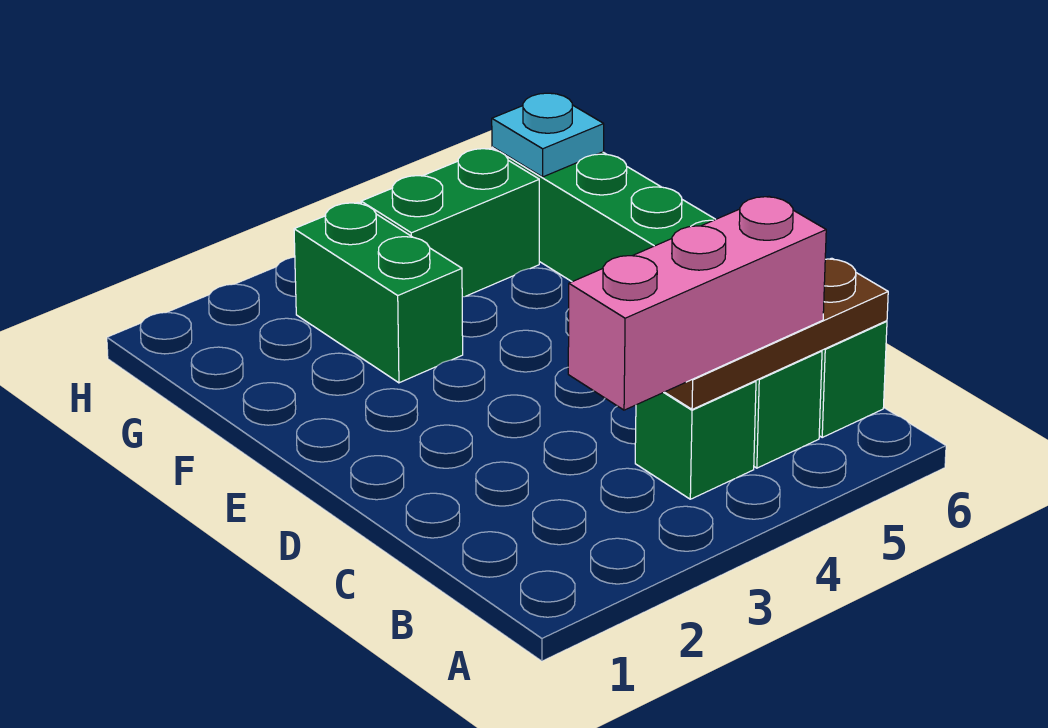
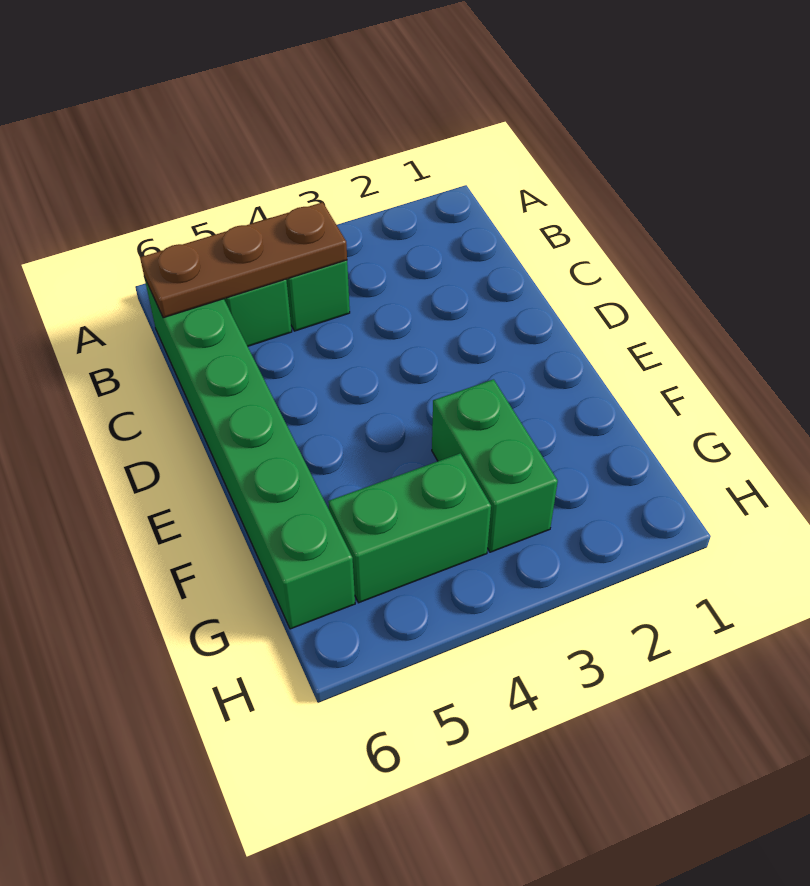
pink brick B3:B5 level 3 -> none
cyan plate G6 level 2 -> none

